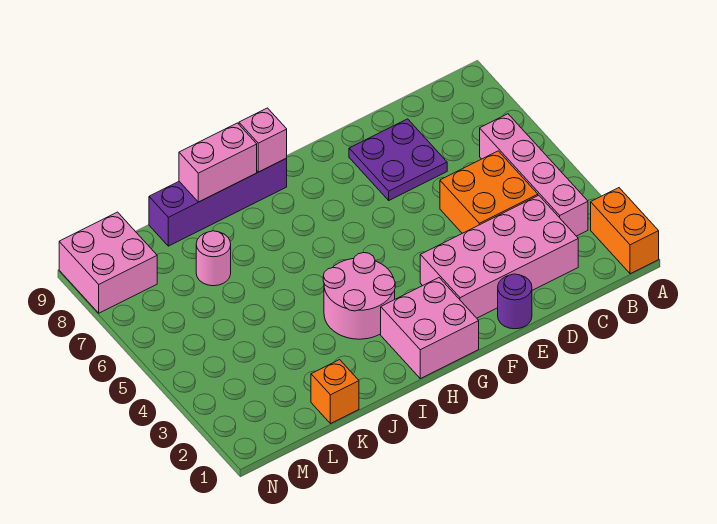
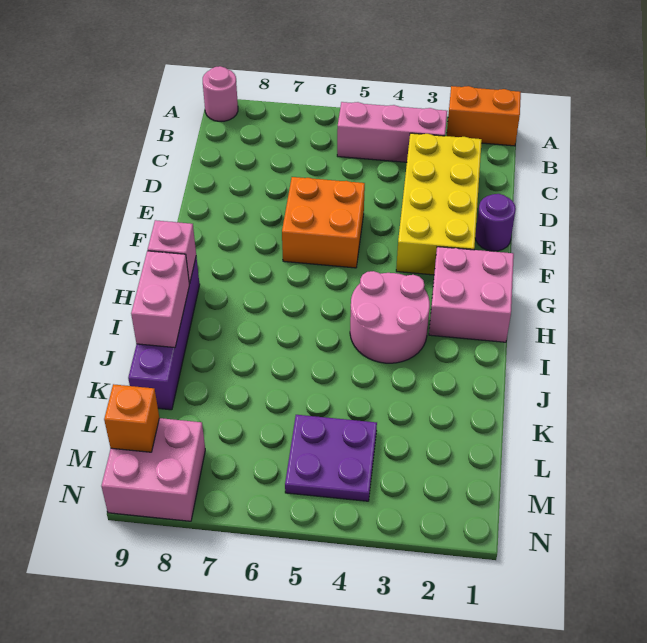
pink brick B3:B6 level 1 -> pink brick B3:B5 level 1
pink brick C2:F3 level 1 -> yellow brick C2:F3 level 1
orange brick C4:D5 level 1 -> orange brick E5:F6 level 1
purple plate D7:E8 level 1 -> purple plate L4:M5 level 1
orange brick K1 level 1 -> orange brick M9 level 2
pink round brick K7 level 1 -> pink round brick A9 level 1

